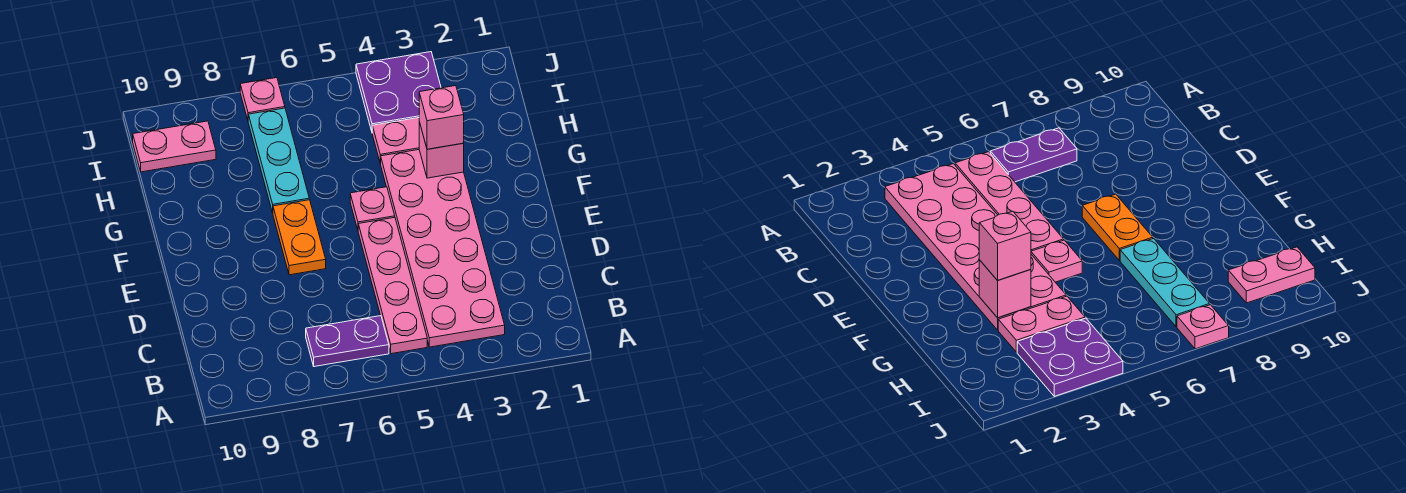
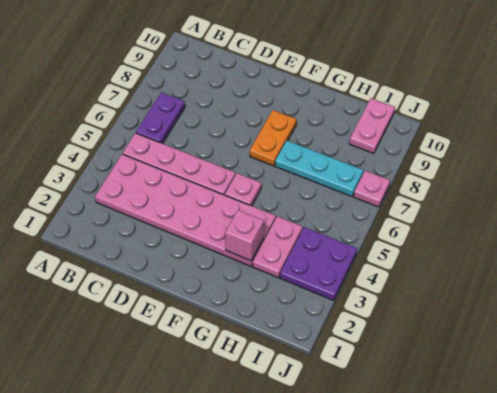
orange plate E7:F7 level 1 -> orange plate F7:F8 level 1
pink brick G3 level 3 -> none

